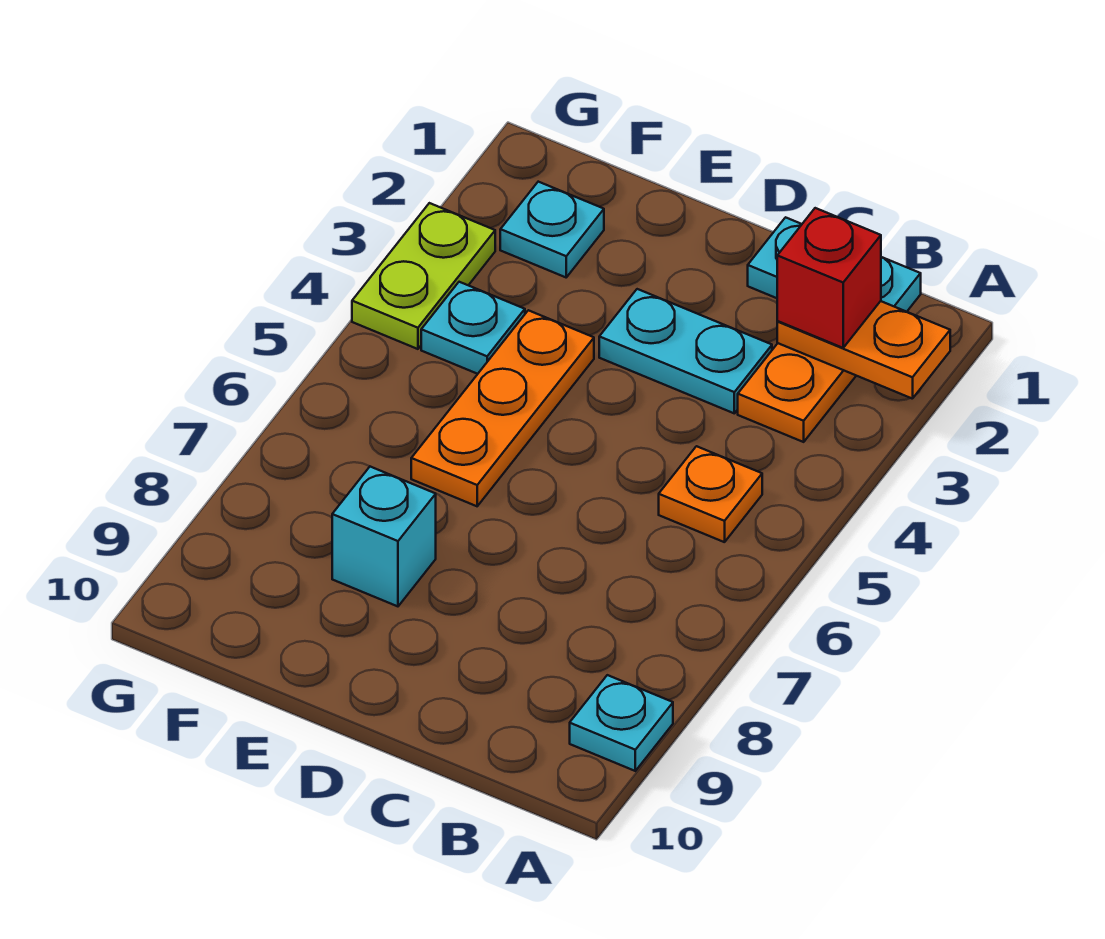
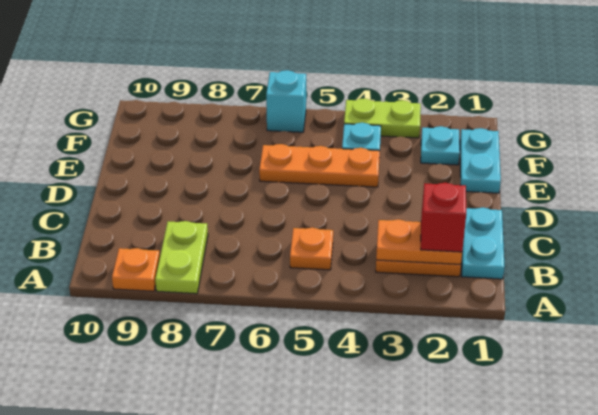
orange plate A2:B2 level 2 -> orange plate B2:B3 level 2
none -> lime plate A8:B8 level 1
cyan plate A9 level 1 -> orange plate A9 level 1
cyan plate C3:D3 level 1 -> cyan plate E1:F1 level 1
cyan brick E8 level 1 -> cyan brick G6 level 1

